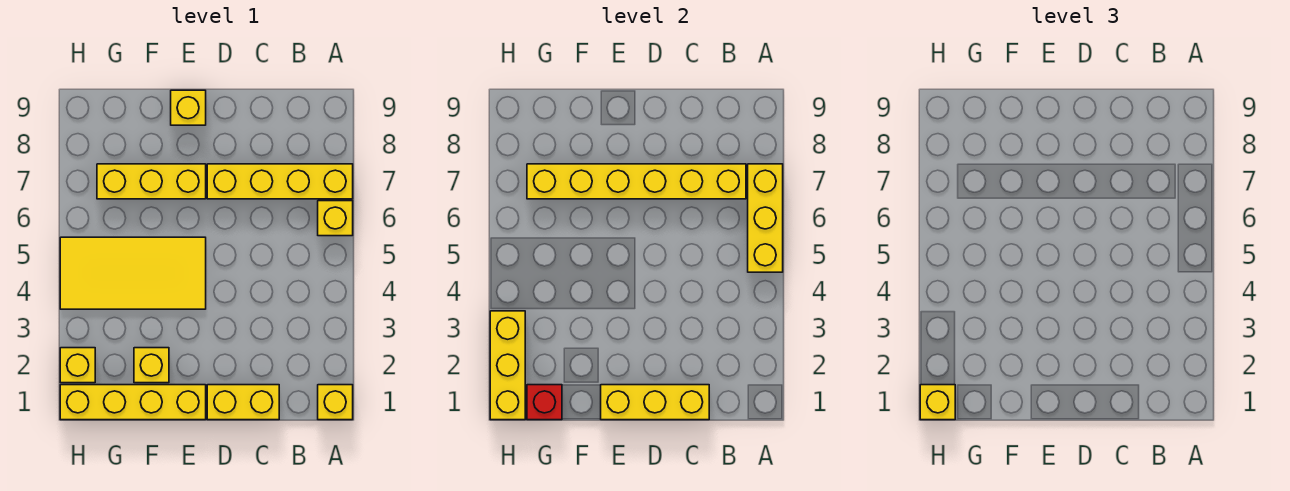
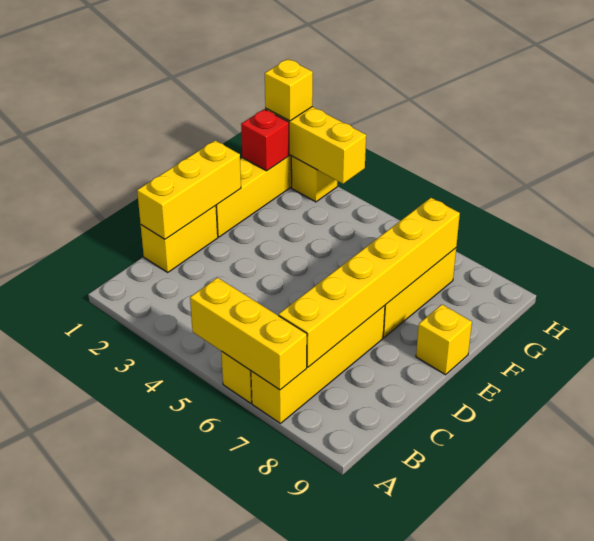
yellow brick A1 level 1 -> none
yellow tile E4:H5 level 1 -> none
yellow brick F2 level 1 -> none

